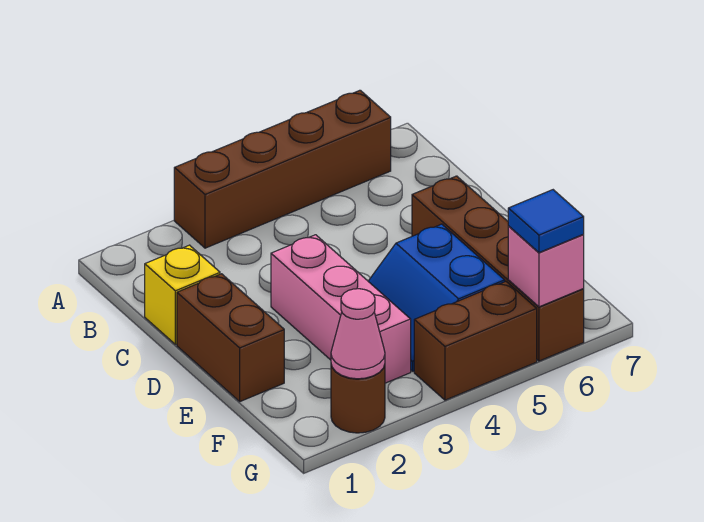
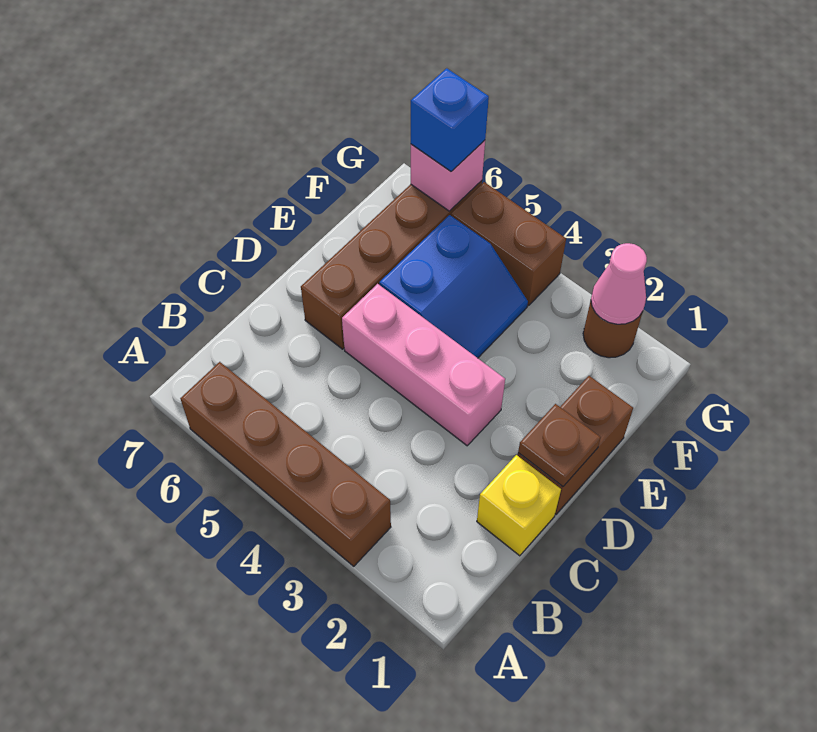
none -> brown plate D1 level 2
pink brick D3:F3 level 1 -> pink brick D3:D5 level 1
blue tile G6 level 3 -> blue brick G6 level 3

